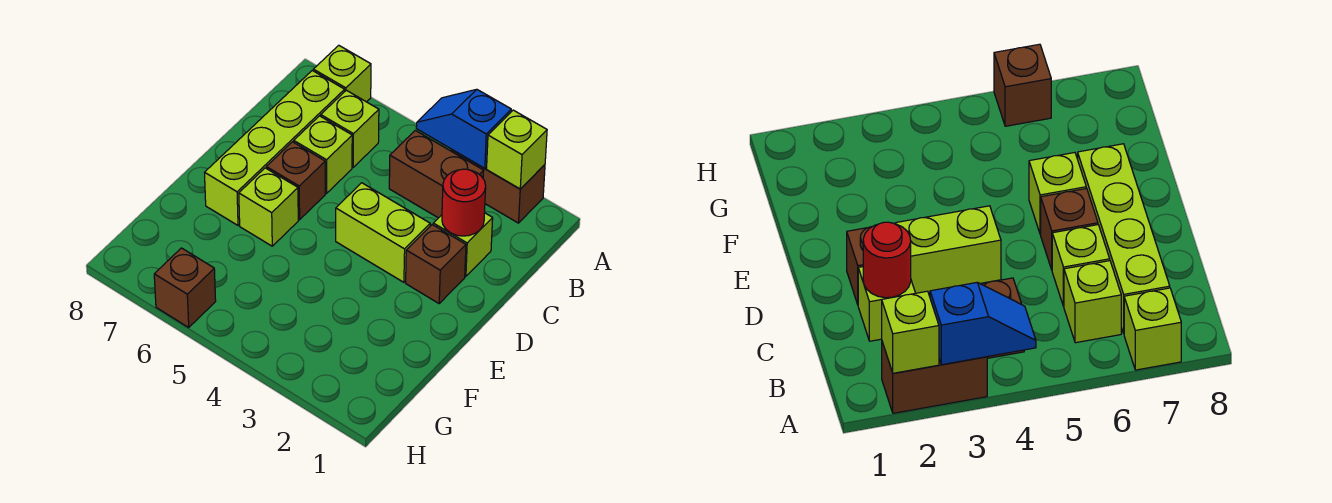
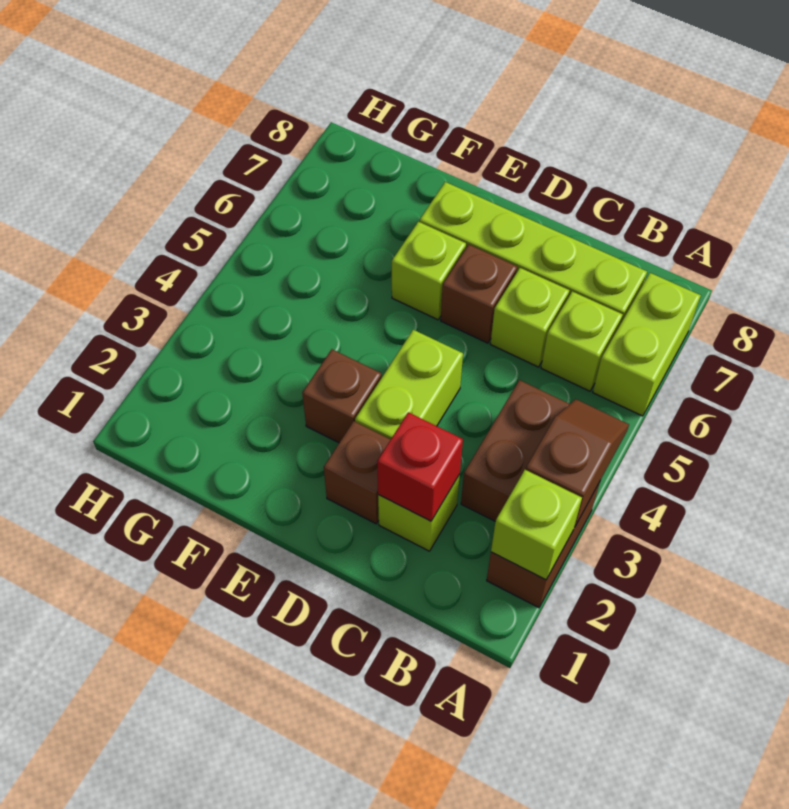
blue slope A3:A4 level 2 top 3 -> brown slope A3:A4 level 2 top 3
lime brick A7 level 1 -> lime brick A6:A7 level 1
red round brick C2 level 2 -> red brick C2 level 2
brown brick H6 level 1 -> brown brick E3 level 1

